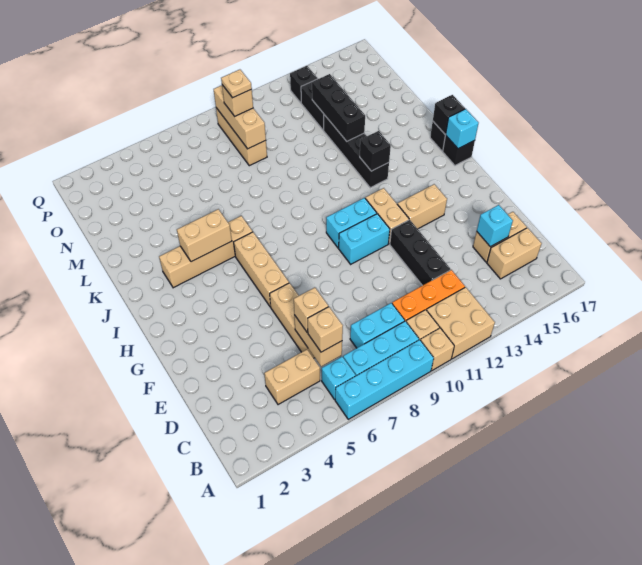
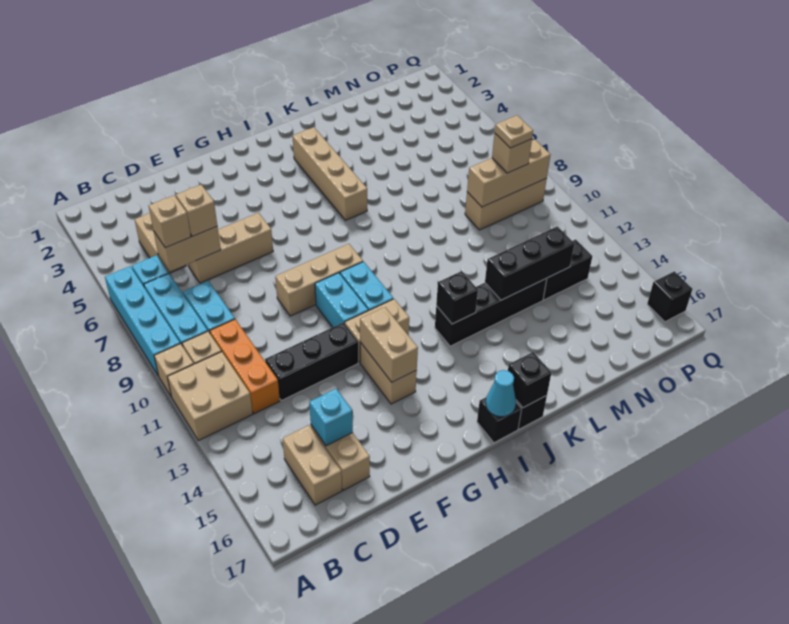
tan brick G6:I6 level 1 -> tan brick F9:H9 level 1
cyan brick I17 level 2 -> cyan cone I17 level 2
tan brick J4:J5 level 2 -> tan brick G13:G14 level 2
black brick P13 level 1 -> black brick Q16 level 1

